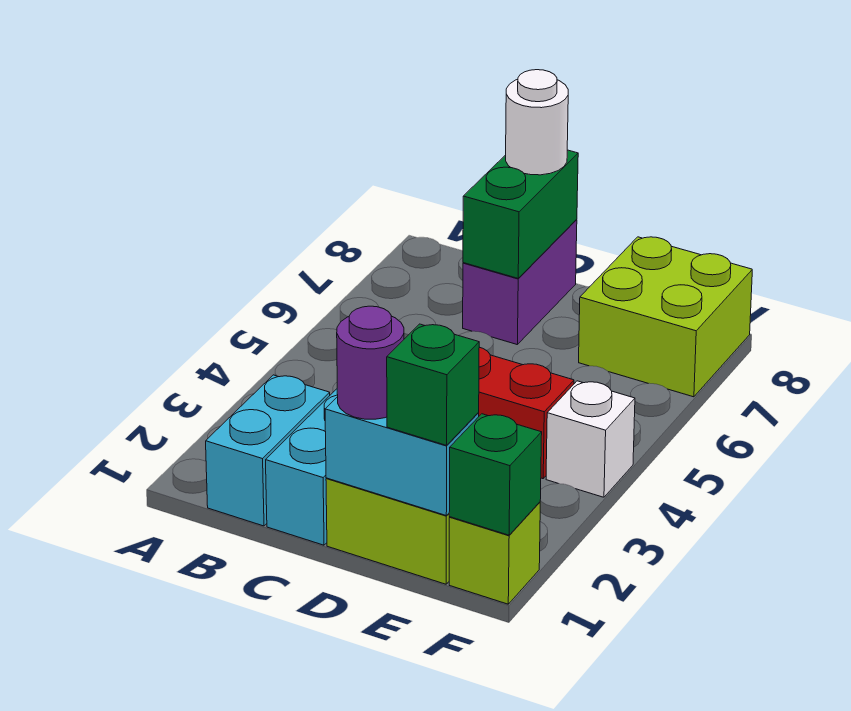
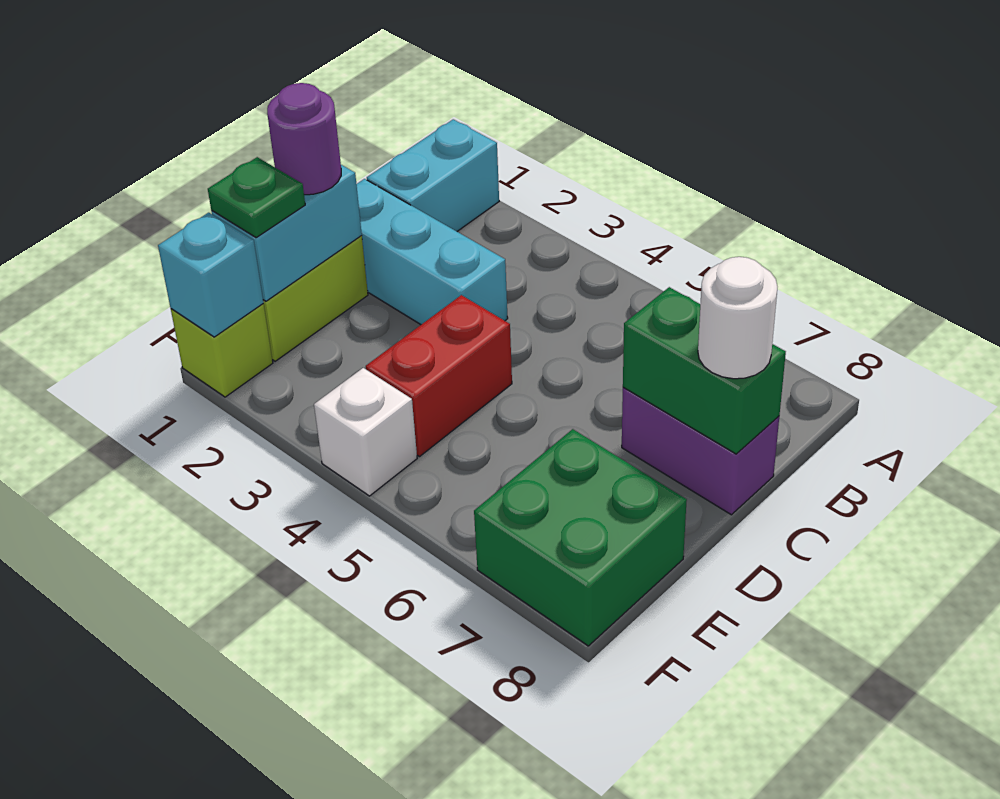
cyan brick B1:B2 level 1 -> cyan brick A1:B1 level 1
green brick E1 level 3 -> green plate E1 level 3
lime brick E7:F8 level 1 -> green brick E7:F8 level 1
green brick F1 level 2 -> cyan brick F1 level 2

